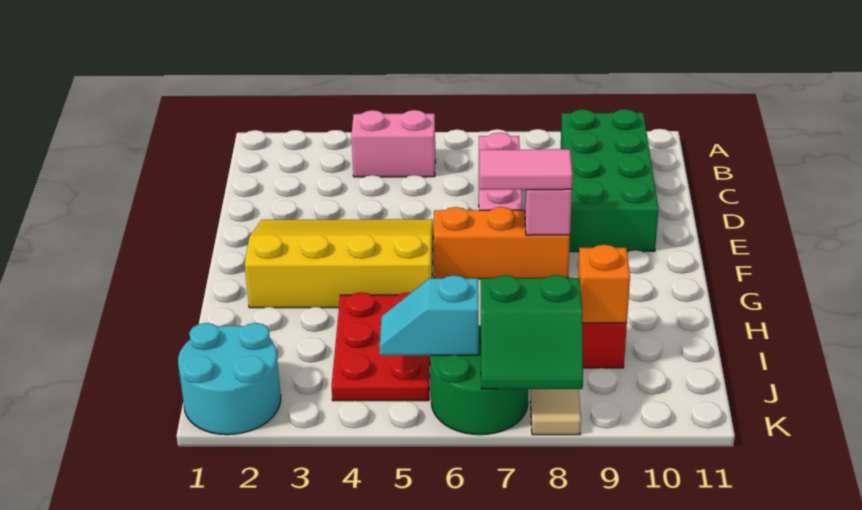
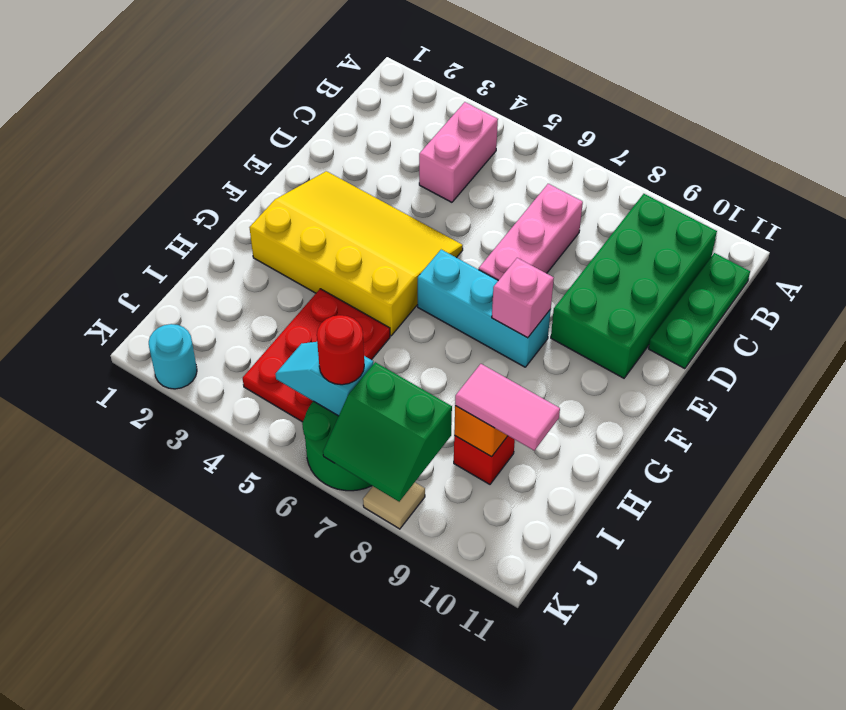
pink brick B4:B5 level 1 -> pink brick B4:C4 level 1
none -> green plate B11:D11 level 1
orange brick F6:F8 level 1 -> cyan brick F6:F8 level 1
pink tile F7:F8 level 3 -> pink tile I9:I10 level 3
cyan round brick J1:K2 level 1 -> cyan round brick K2 level 1
none -> red round brick J6 level 3

